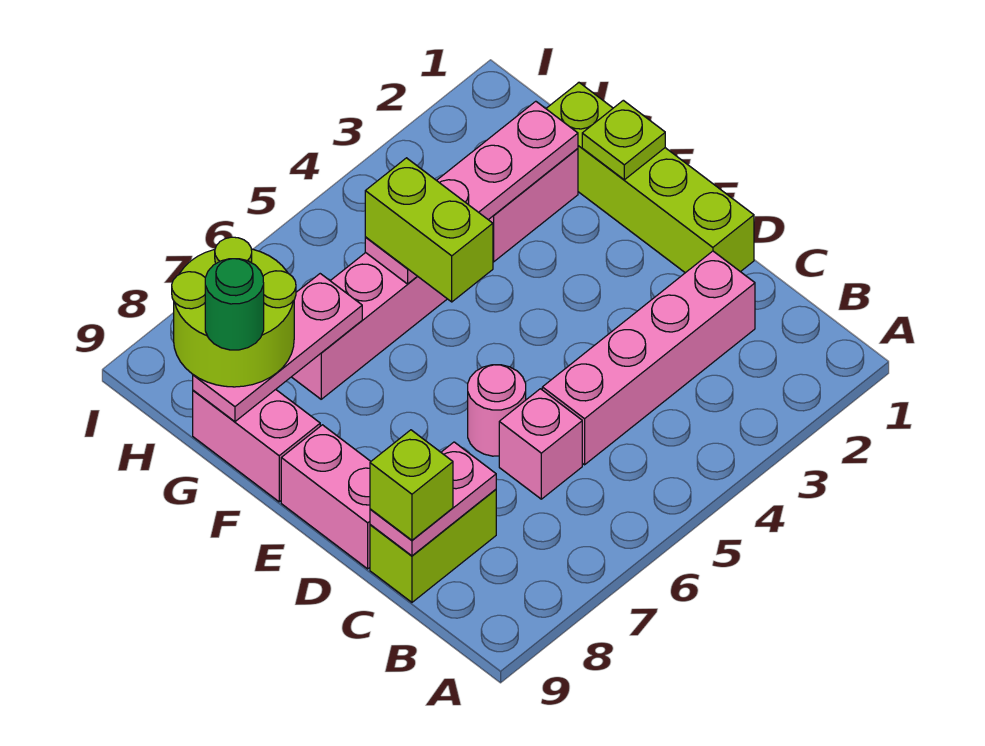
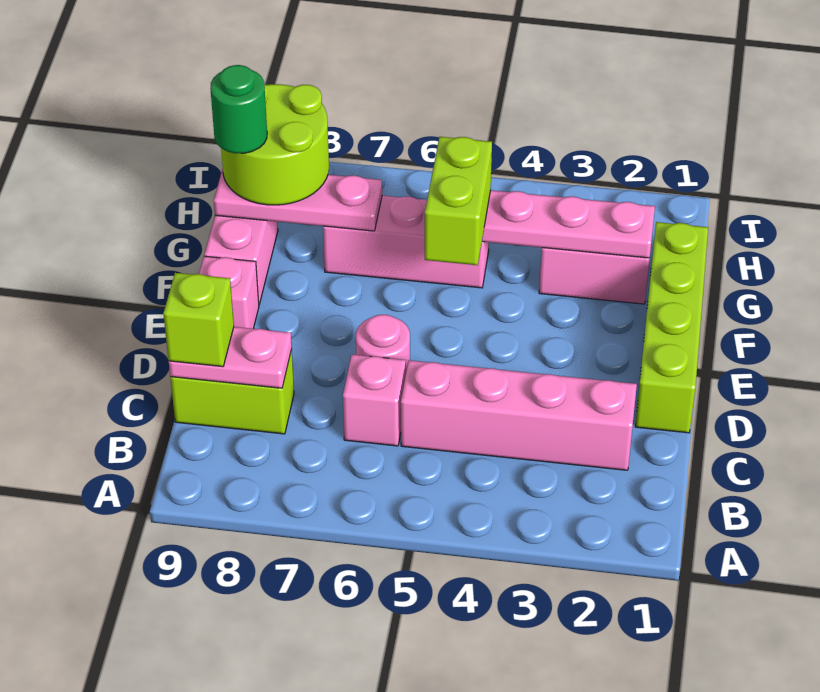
pink brick D9:E9 level 1 -> pink brick E9 level 1
lime plate F1 level 2 -> none

